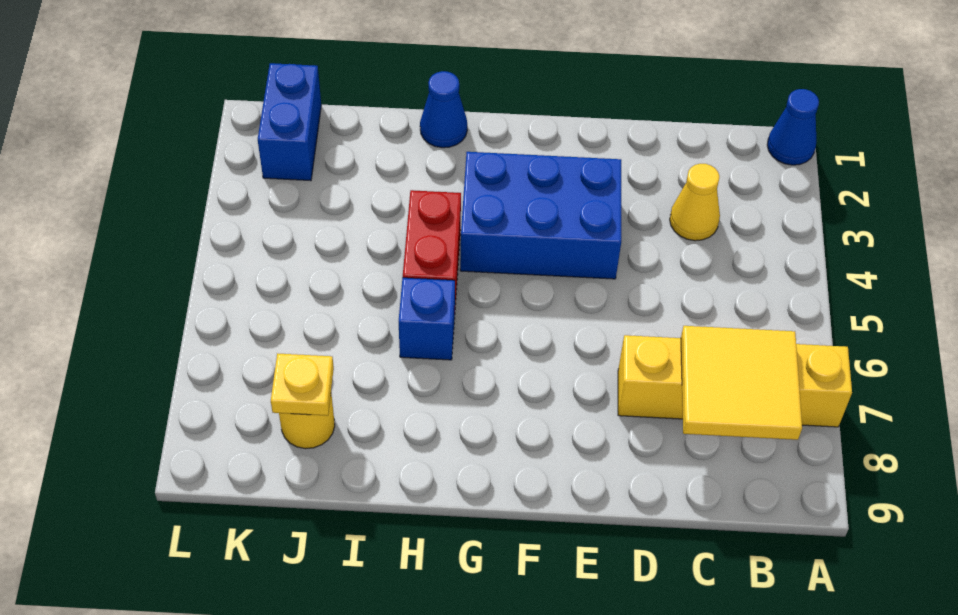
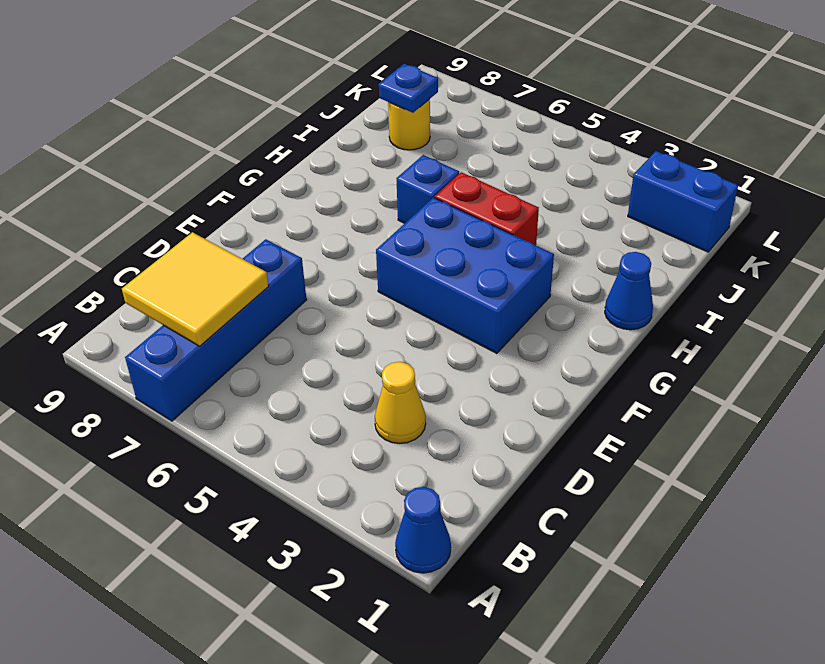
yellow brick A7:D7 level 1 -> blue brick A7:D7 level 1
blue brick E3:G4 level 1 -> blue brick F3:G5 level 1
yellow plate J8 level 2 -> blue plate J8 level 2

